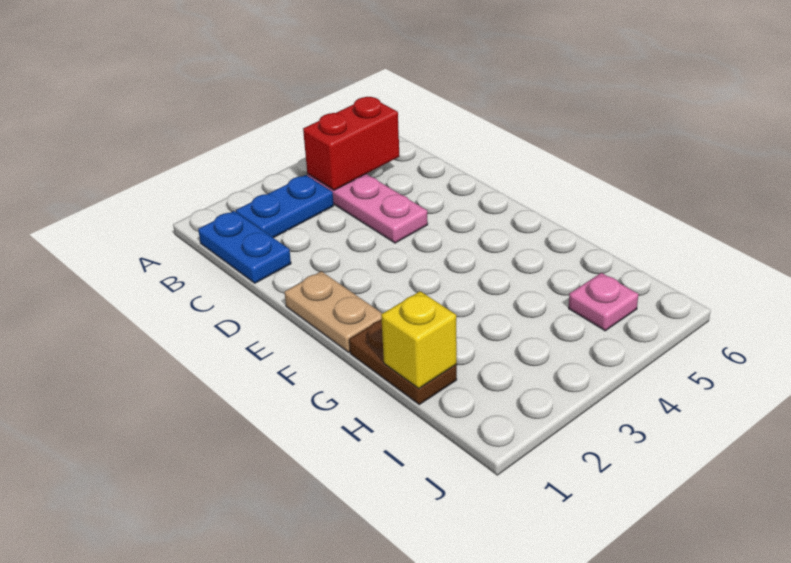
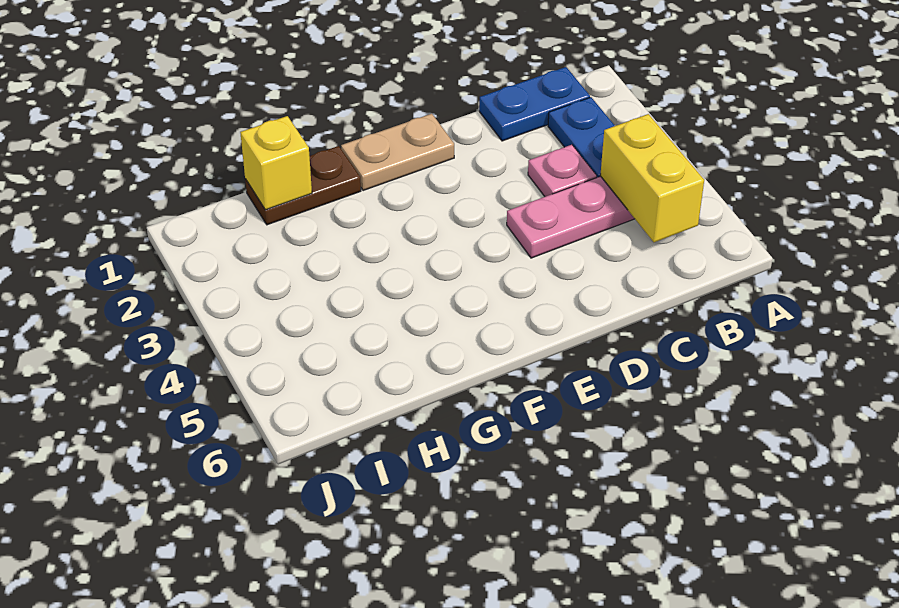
red brick B4:B5 level 2 -> yellow brick B4:B5 level 2
pink plate I5 level 1 -> pink plate C3 level 1

